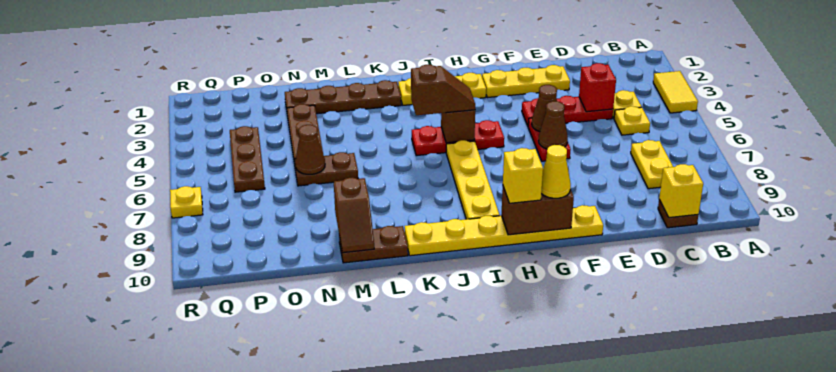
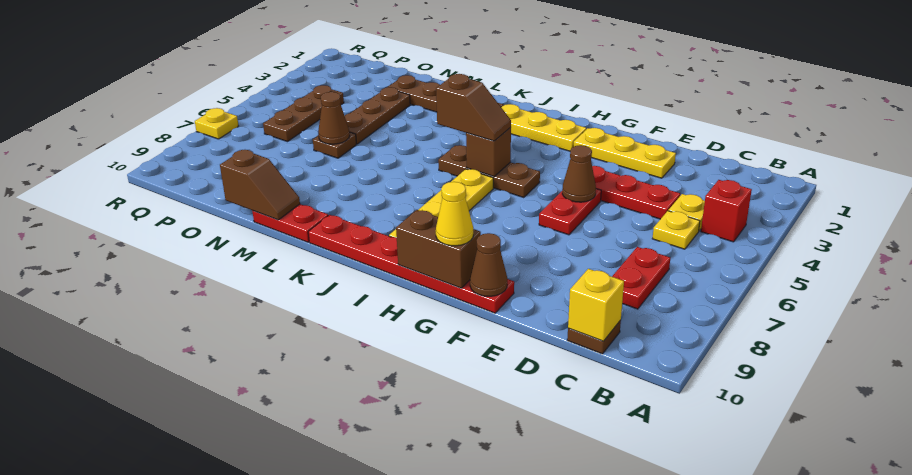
yellow tile A3:A4 level 1 -> none
yellow plate C7:C8 level 1 -> red plate C7:C8 level 1
red brick D4 level 2 -> red brick B4 level 1
brown cone F6 level 2 -> brown cone F10 level 2
yellow plate F10:K10 level 1 -> red plate F10:K10 level 1
red plate H5:J5 level 1 -> brown plate H5:J5 level 1
yellow brick H10 level 3 -> none
brown plate L10:M10 level 1 -> red plate L10:M10 level 1
brown plate M6:N6 level 1 -> brown plate N6 level 1
brown slope M9:M10 level 2 top 9 -> brown slope M10:N10 level 2 top N

